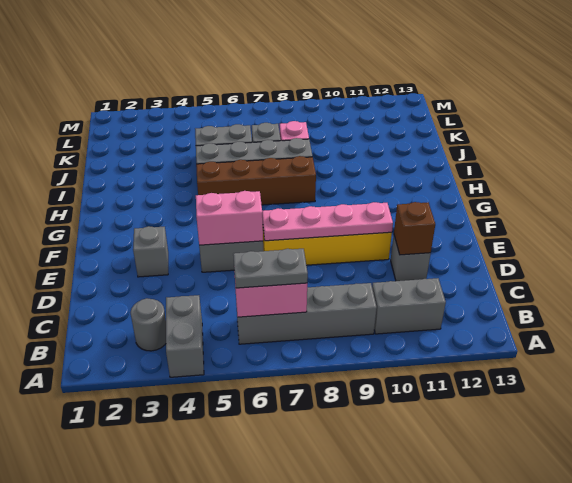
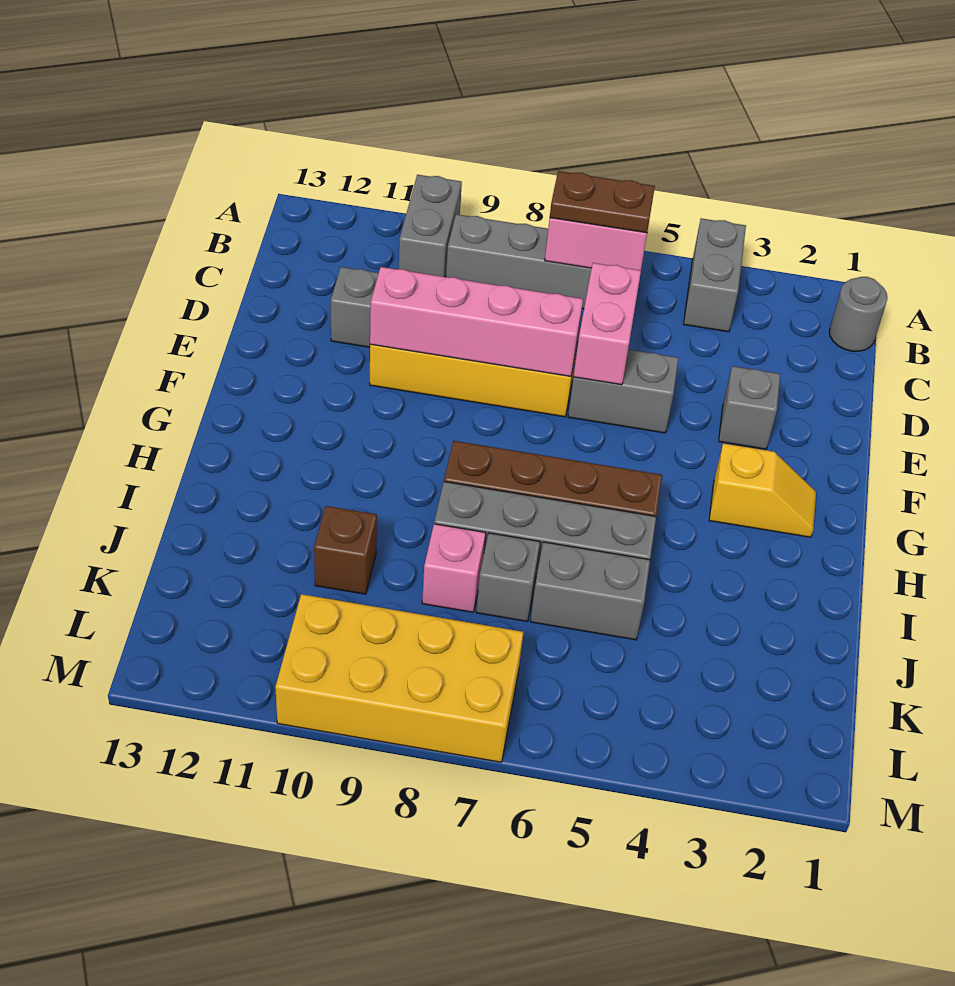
grey round brick B3 level 1 -> grey round brick B1 level 1
grey plate B6:B7 level 3 -> brown plate B6:B7 level 3
grey brick B10:B11 level 1 -> grey brick A10:B10 level 1
brown brick D11 level 2 -> brown brick J10 level 1
pink brick E5:E6 level 2 -> pink brick D6:E6 level 2
pink plate E7:E10 level 2 -> pink brick E7:E10 level 2
none -> yellow slope G2:G3 level 1 top 3
none -> yellow brick L7:M10 level 1

